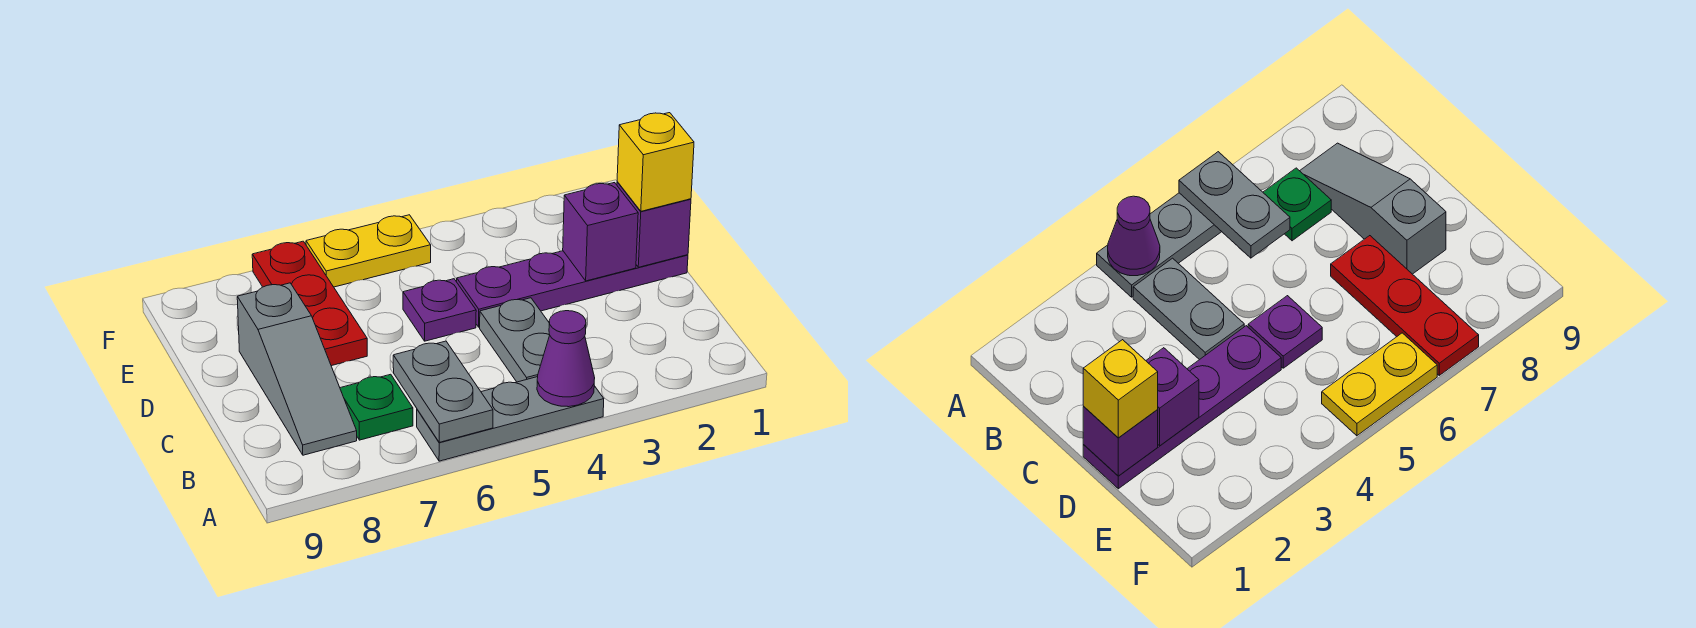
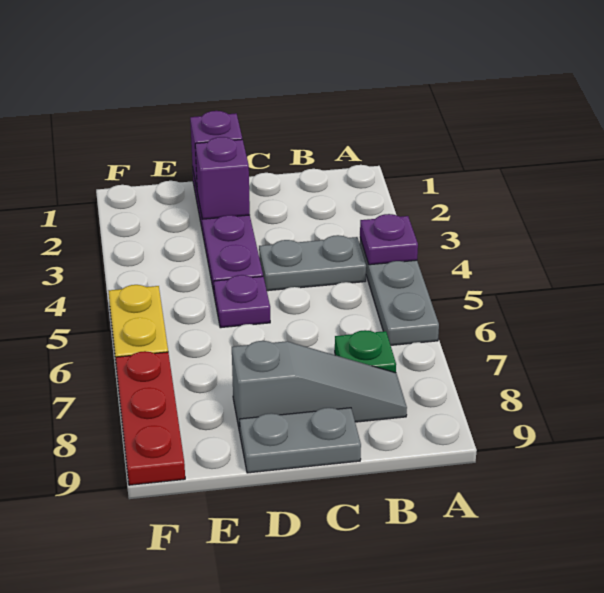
purple cone A4 level 2 -> purple plate A4 level 2
grey plate A6:B6 level 2 -> grey plate C9:D9 level 1
yellow brick D1 level 3 -> none
red plate D7:F7 level 1 -> red plate F7:F9 level 1

